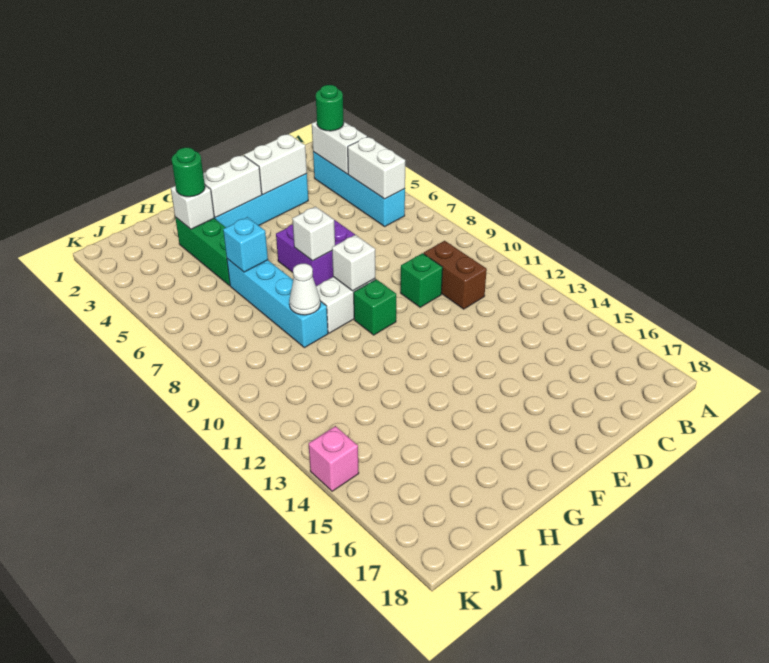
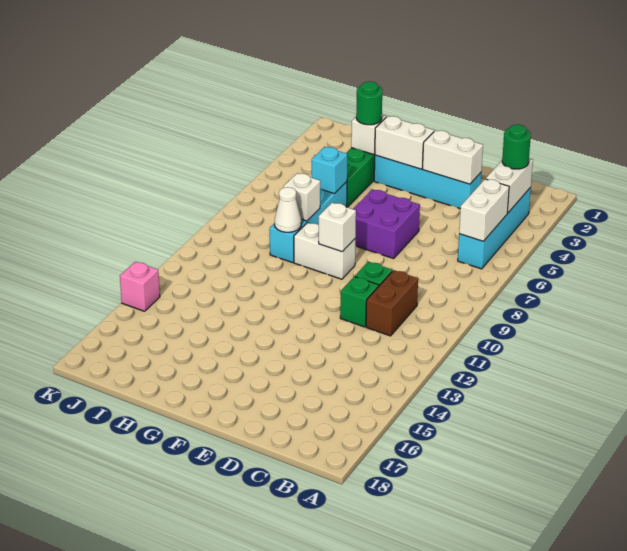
white brick F7 level 2 -> white brick H8 level 2
green brick F10 level 1 -> green brick D11 level 1

